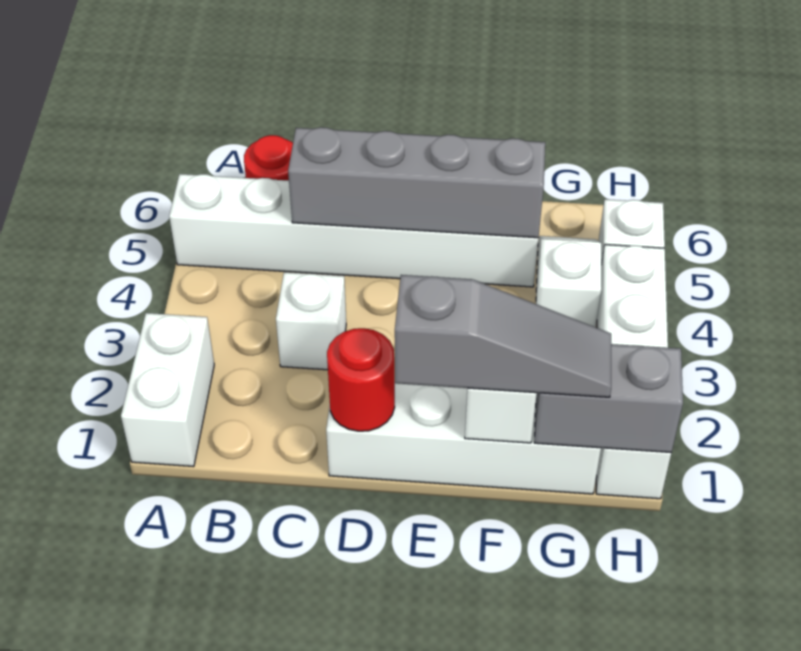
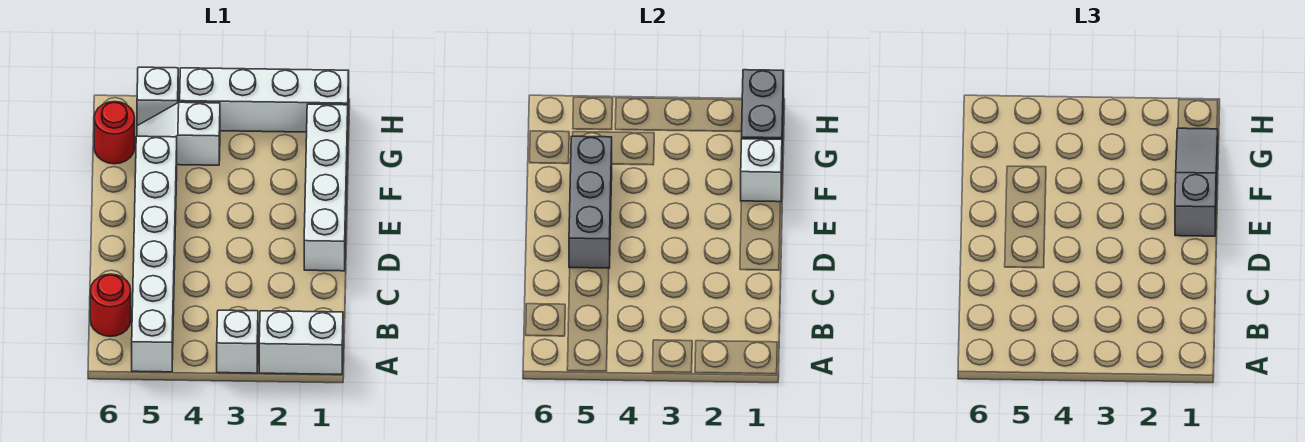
white brick C3 level 1 -> white brick A3 level 1
grey brick C5:F5 level 2 -> grey brick D5:F5 level 2
red round brick D1 level 2 -> red round brick G6 level 1

